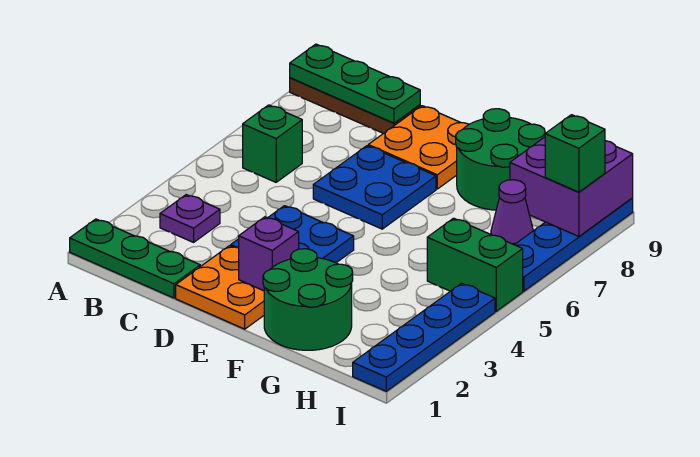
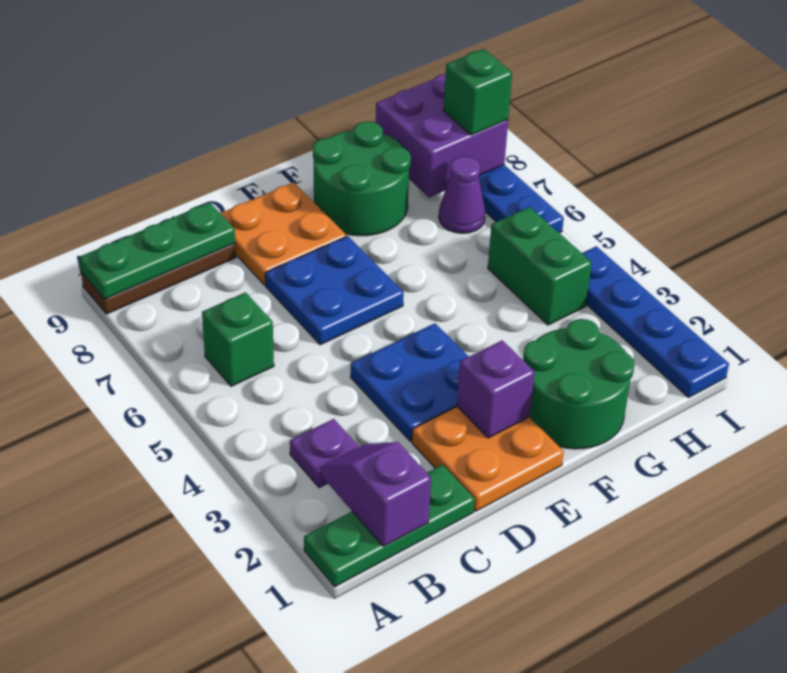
none -> purple slope B1:B2 level 2 top 1
green brick H5:I5 level 1 -> green brick H4:H5 level 1

